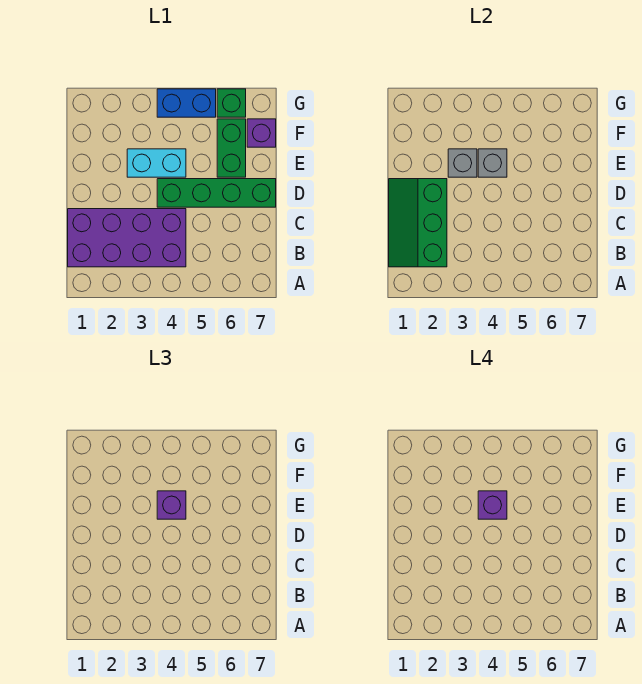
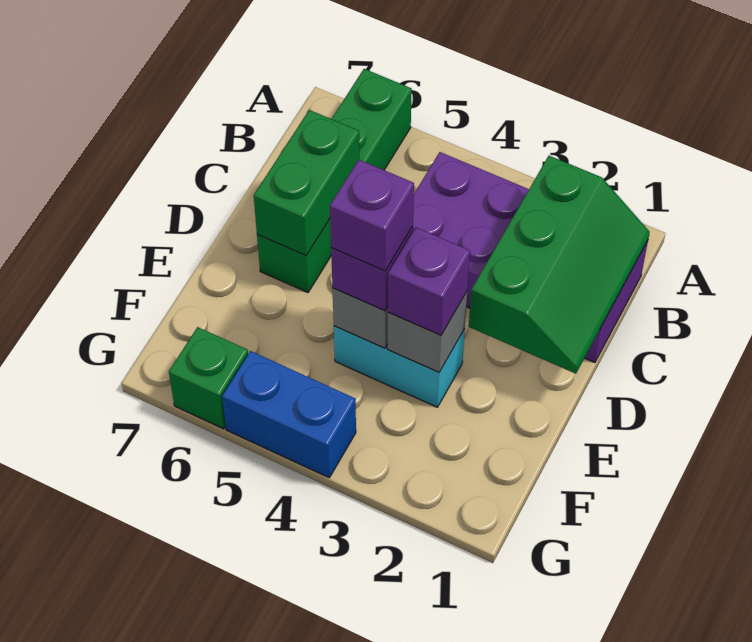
green brick D4:D7 level 1 -> green brick A6:D6 level 1
green brick E6:F6 level 1 -> green brick C6:D6 level 2
purple brick F7 level 1 -> purple brick E3 level 3

